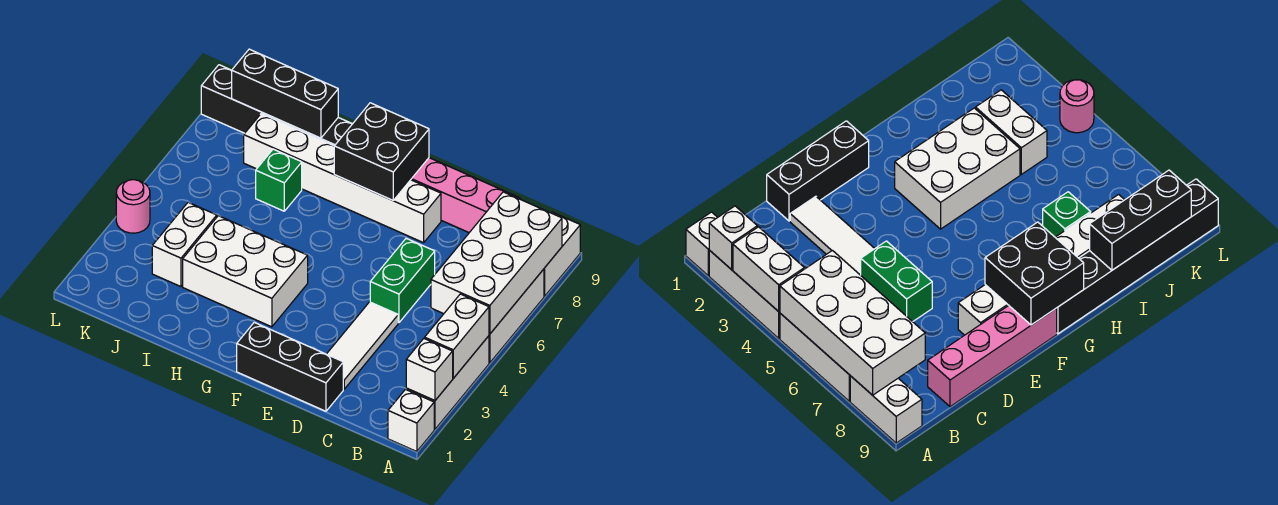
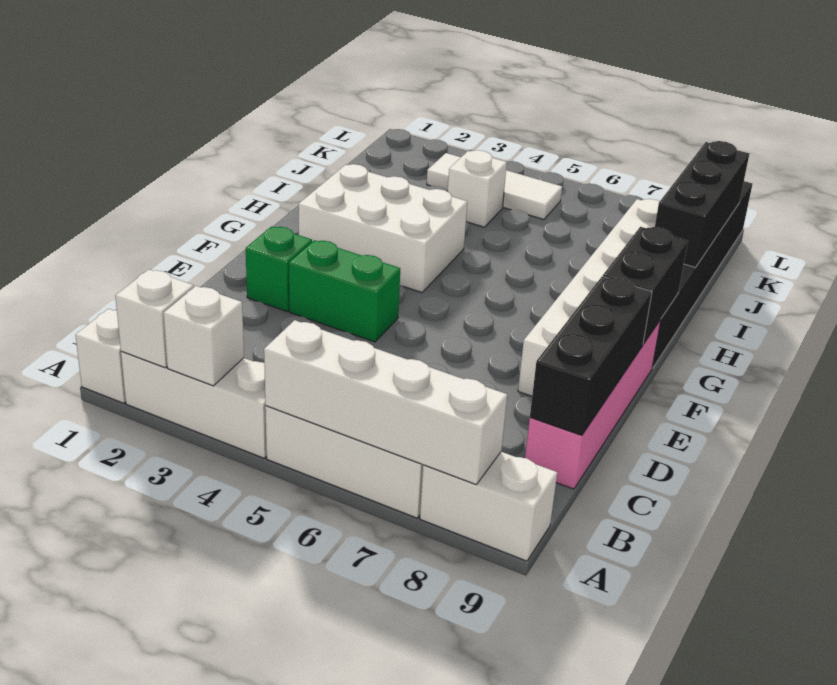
white brick A3:A4 level 2 -> white brick A3 level 2
white brick A5:B8 level 2 -> white brick A5:A8 level 2
black brick D1:F1 level 1 -> black brick C9:E9 level 2
white tile D2:D4 level 1 -> white tile K3:K5 level 1
green brick D5:D6 level 1 -> green brick E3:E4 level 1
black brick F8:G9 level 2 -> black brick F9:G9 level 2
white brick G3:I4 level 1 -> white brick G2:H4 level 1
green brick I7 level 1 -> green brick E2 level 1
white brick J3:J4 level 1 -> white brick J4 level 1
pink round brick L4 level 1 -> none

